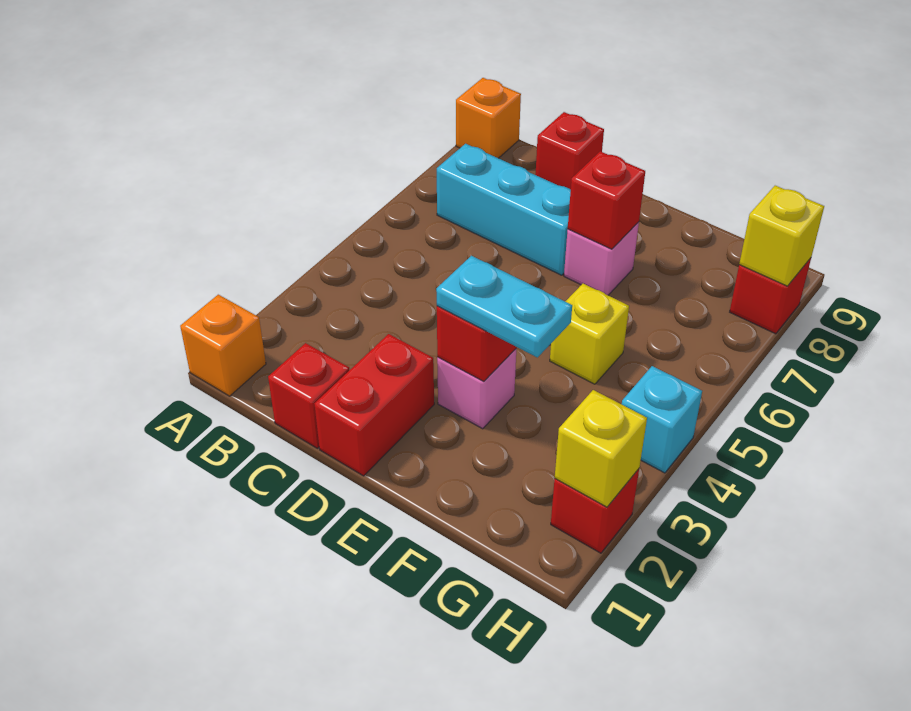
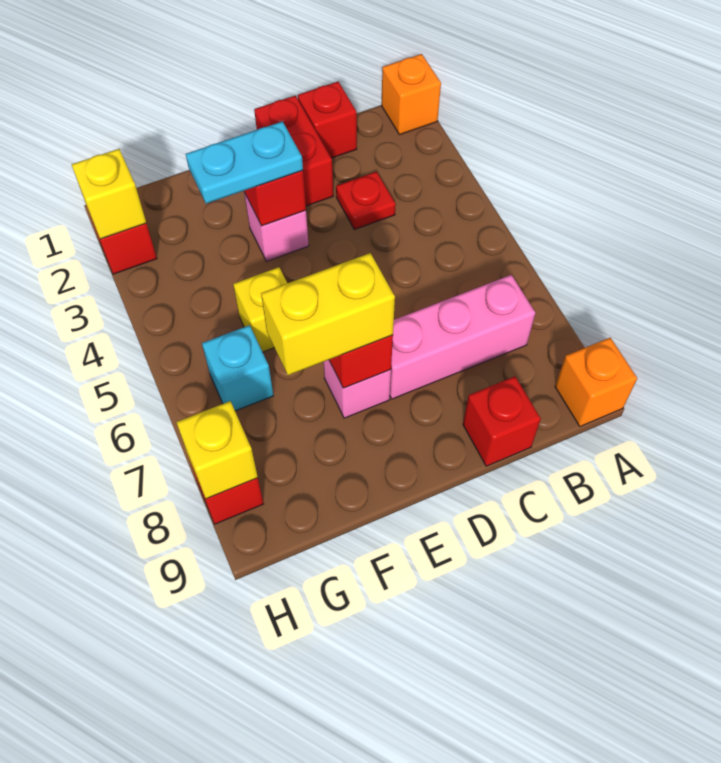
cyan brick B7:D7 level 1 -> pink brick B7:D7 level 1
none -> red plate C3 level 1
none -> yellow brick E7:F7 level 3
cyan brick H4 level 1 -> cyan brick G6 level 1

